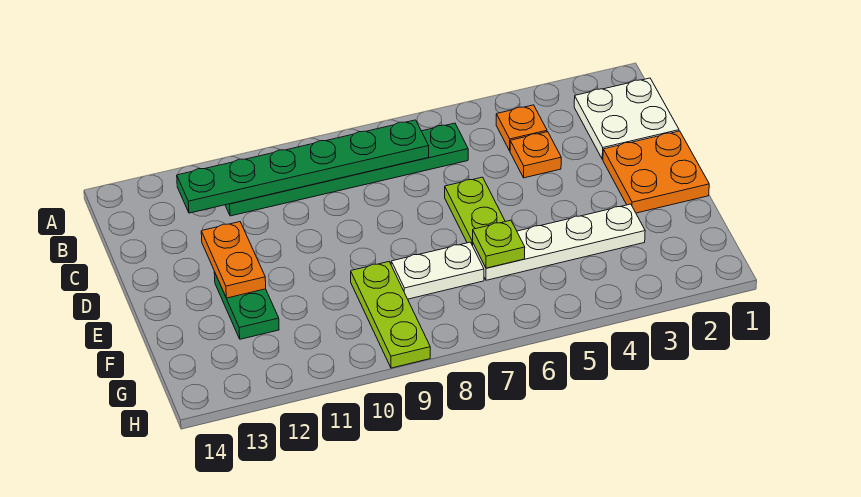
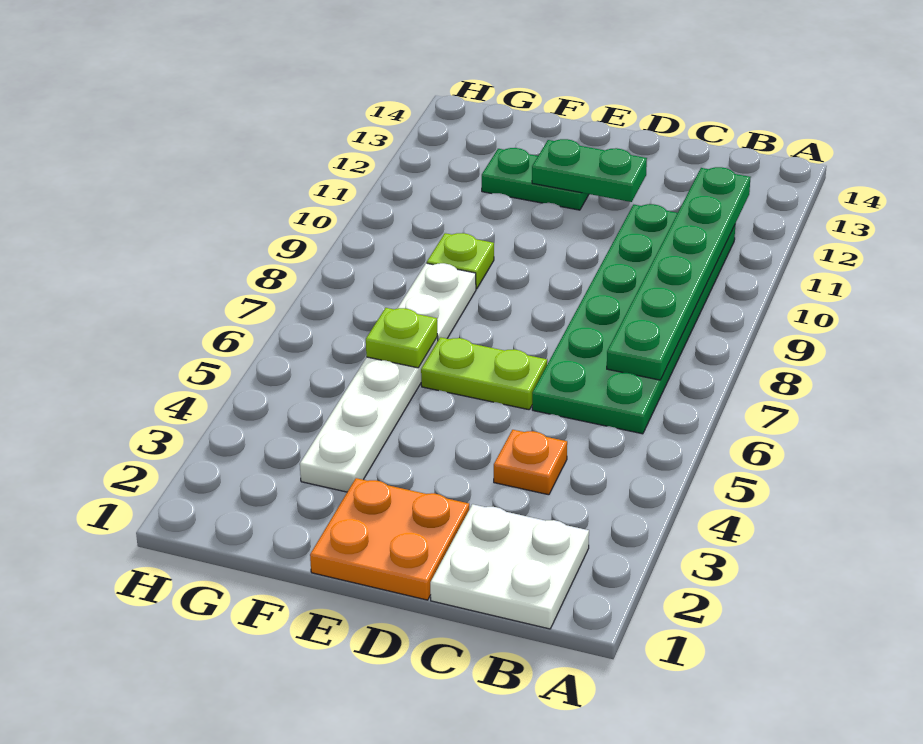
orange plate B4 level 1 -> none
green plate B6:B11 level 1 -> green plate B6:C11 level 1
orange plate D12:E12 level 2 -> green plate D12:E12 level 2
lime plate F9:H9 level 1 -> lime plate F9 level 1

